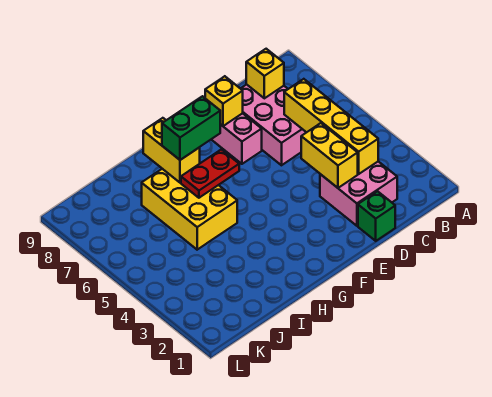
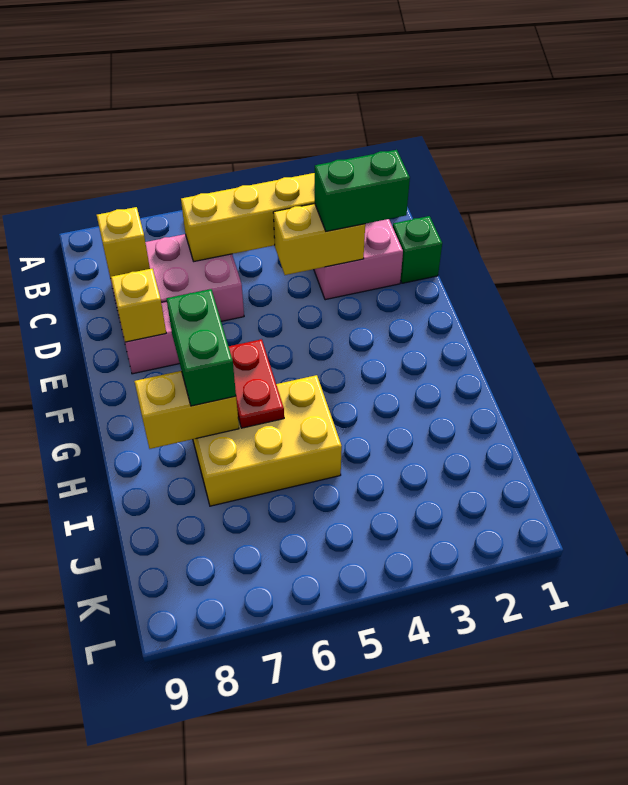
none -> green brick D2:D3 level 3

